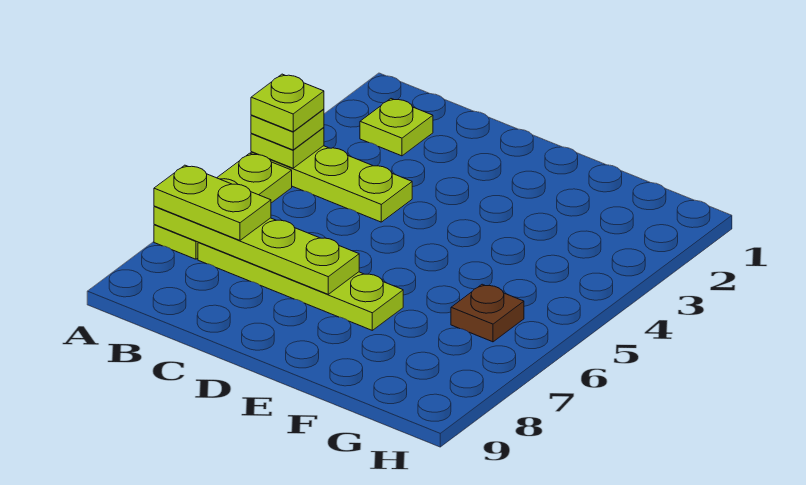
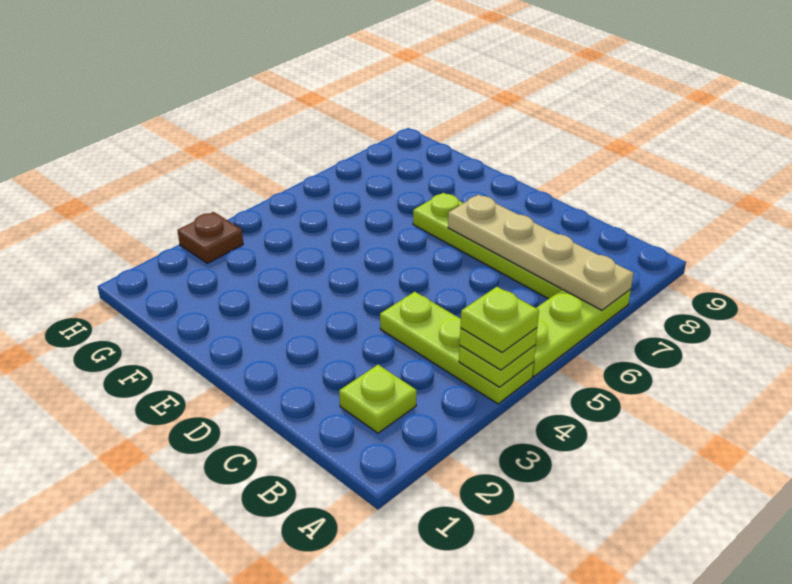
lime plate A7:D7 level 2 -> tan plate A7:D7 level 2
lime plate A7:B7 level 3 -> none
brown plate G6 level 1 -> brown plate H3 level 1

